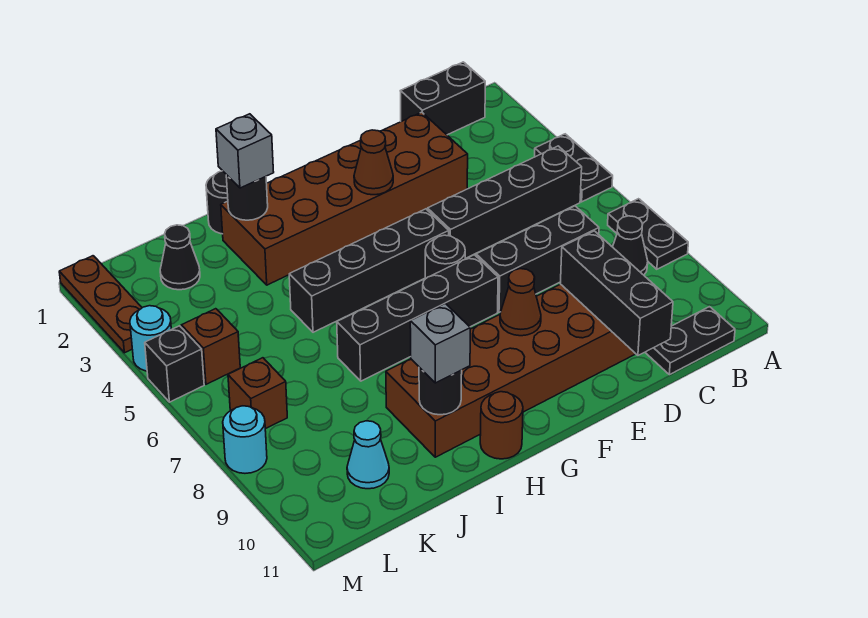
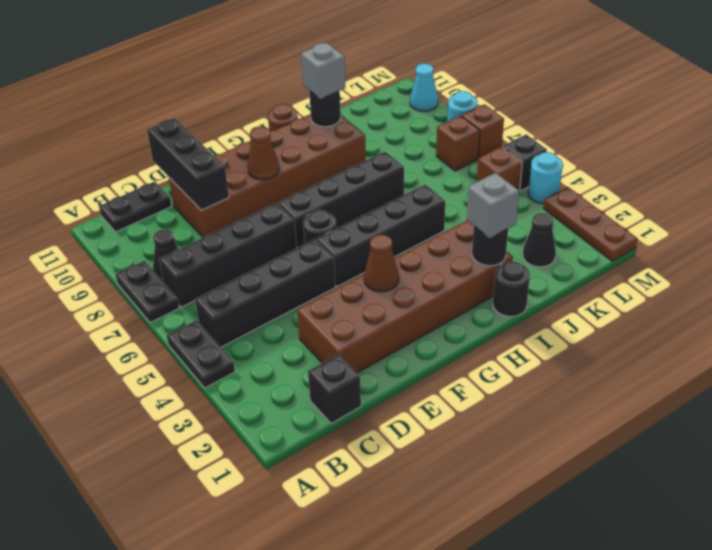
black brick B1:C1 level 1 -> black brick C1 level 1
black brick C7:E7 level 1 -> black brick B7:E7 level 1
cyan cone K10 level 1 -> cyan cone M10 level 1
none -> brown brick M7 level 1

